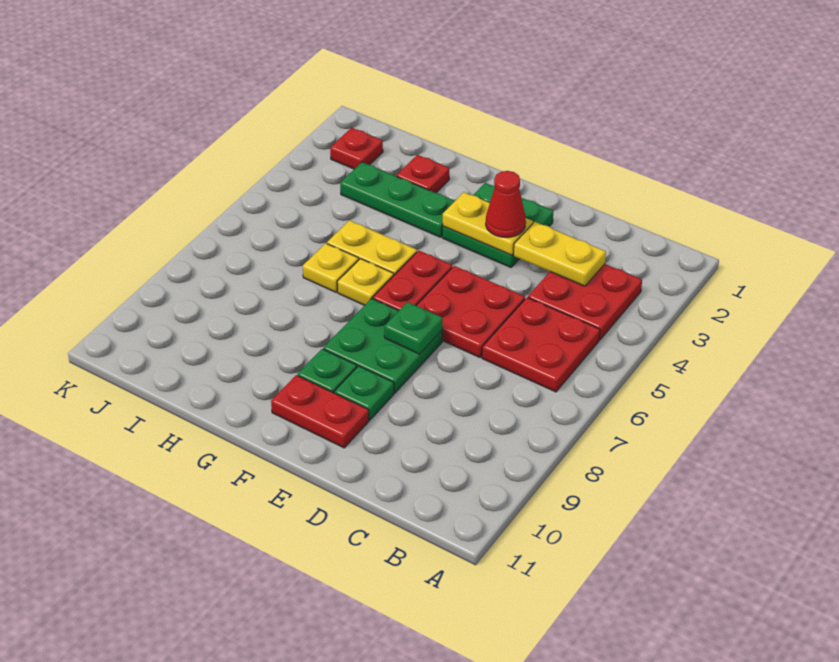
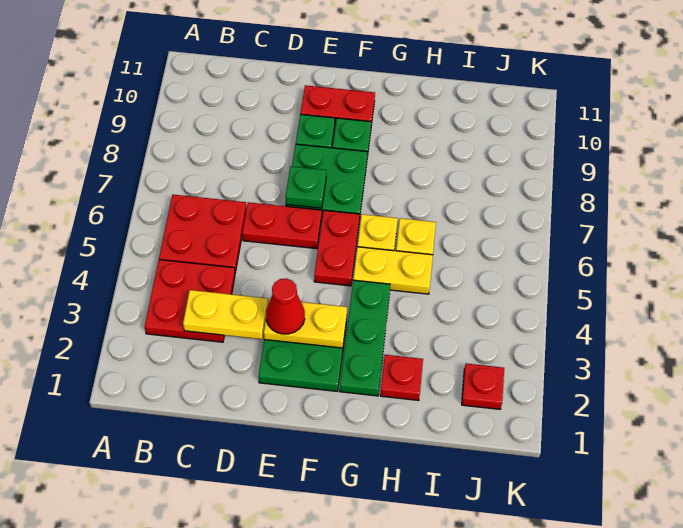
red plate D5:E6 level 1 -> red plate D6:E6 level 1
green plate G3:I3 level 1 -> green plate G2:G4 level 1

